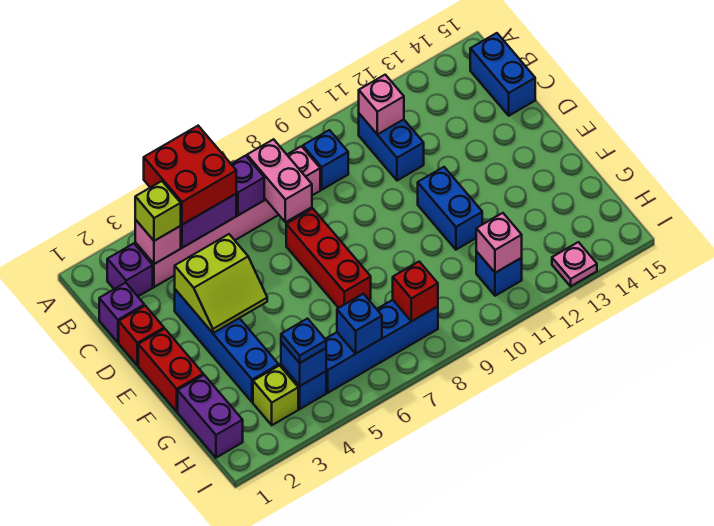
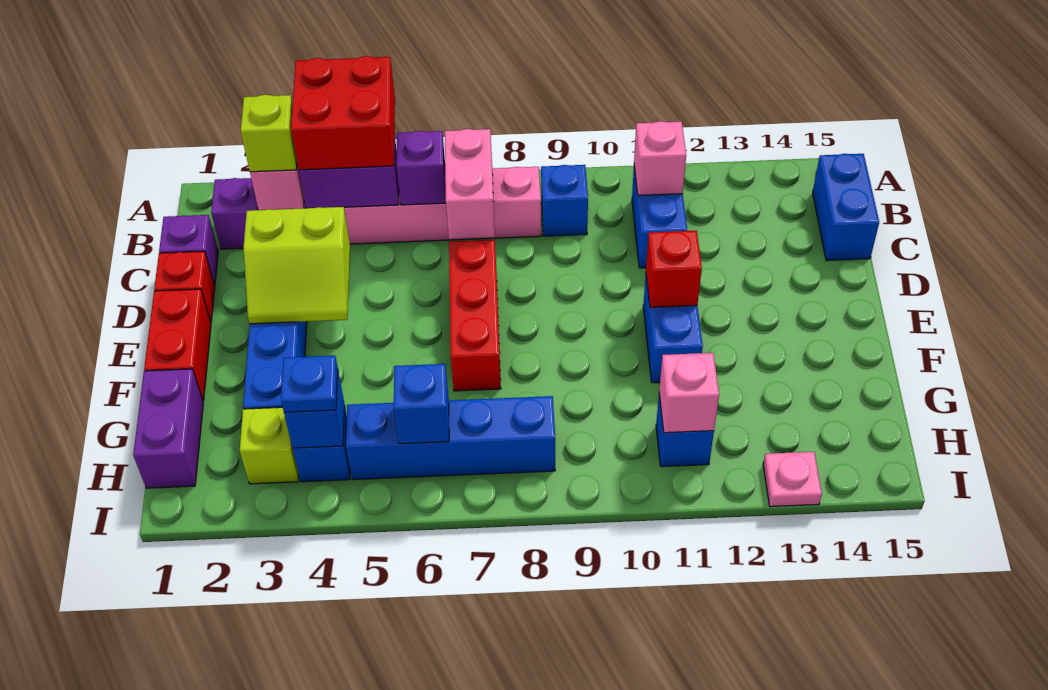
red brick H8 level 2 -> red brick E11 level 2

